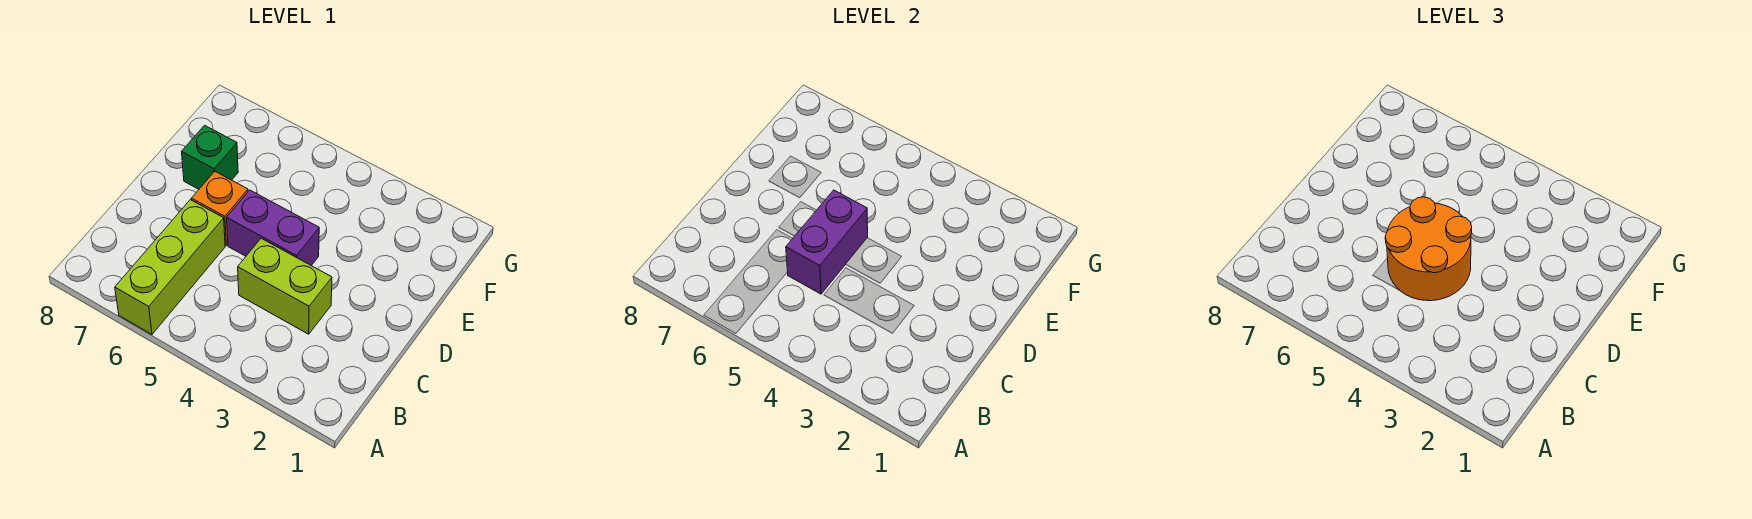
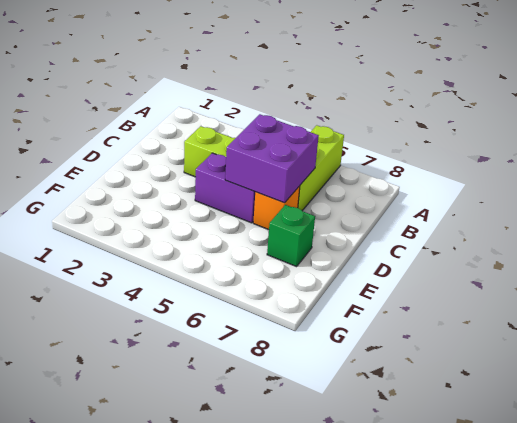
orange round brick C4:D5 level 3 -> none
purple brick C5:D5 level 2 -> purple brick C5:D6 level 2

